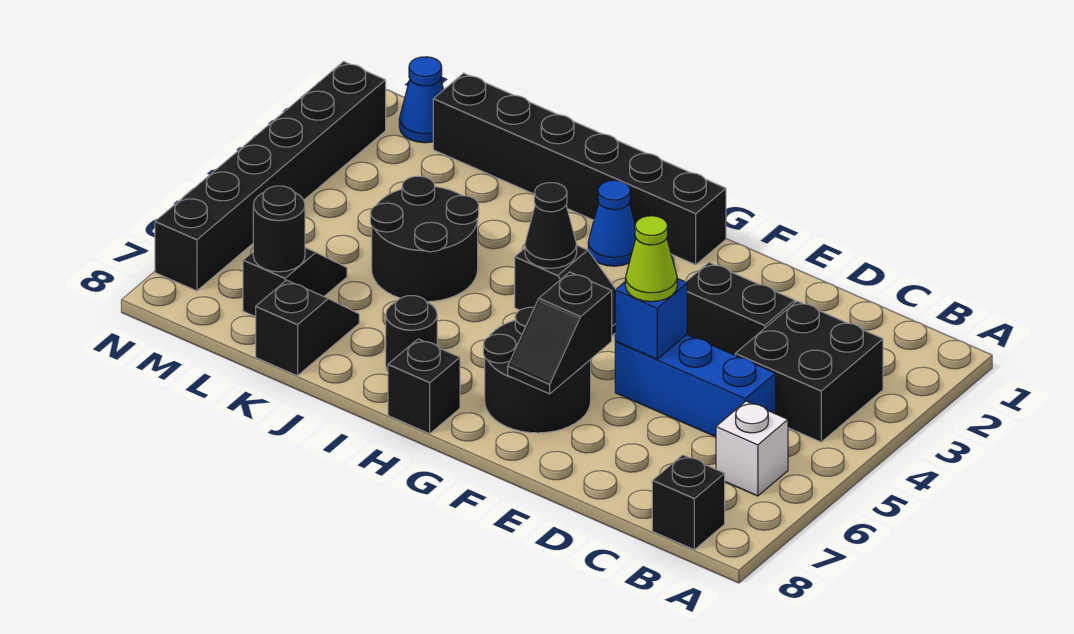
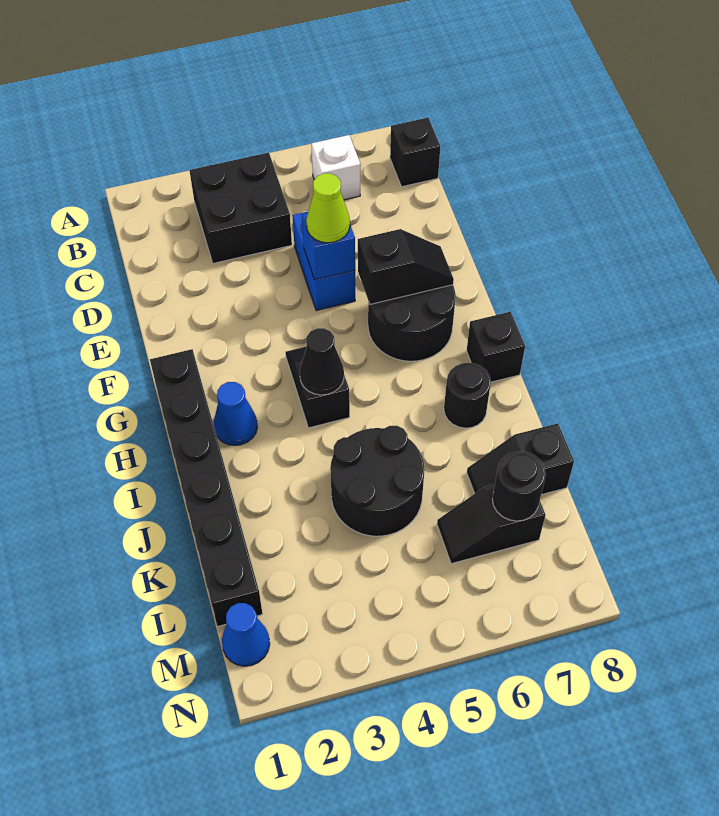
blue brick C5:E5 level 1 -> blue brick D5:E5 level 1
black brick D3:E3 level 1 -> none
black brick N2:N7 level 1 -> none

